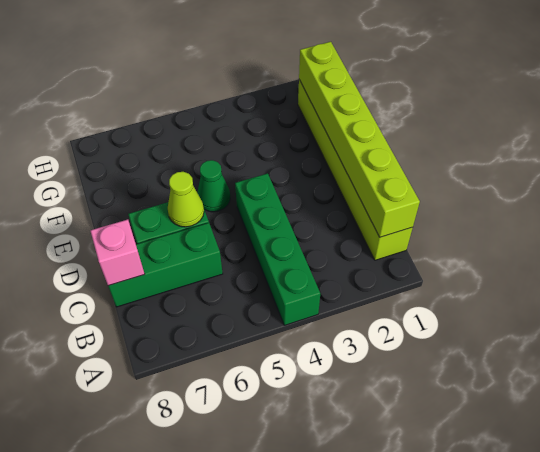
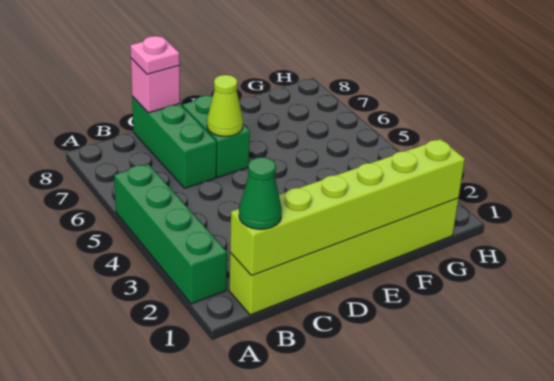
green brick A4:D4 level 1 -> green brick A2:A5 level 1
none -> pink plate C8 level 3
green cone E5 level 1 -> green cone B1 level 3

